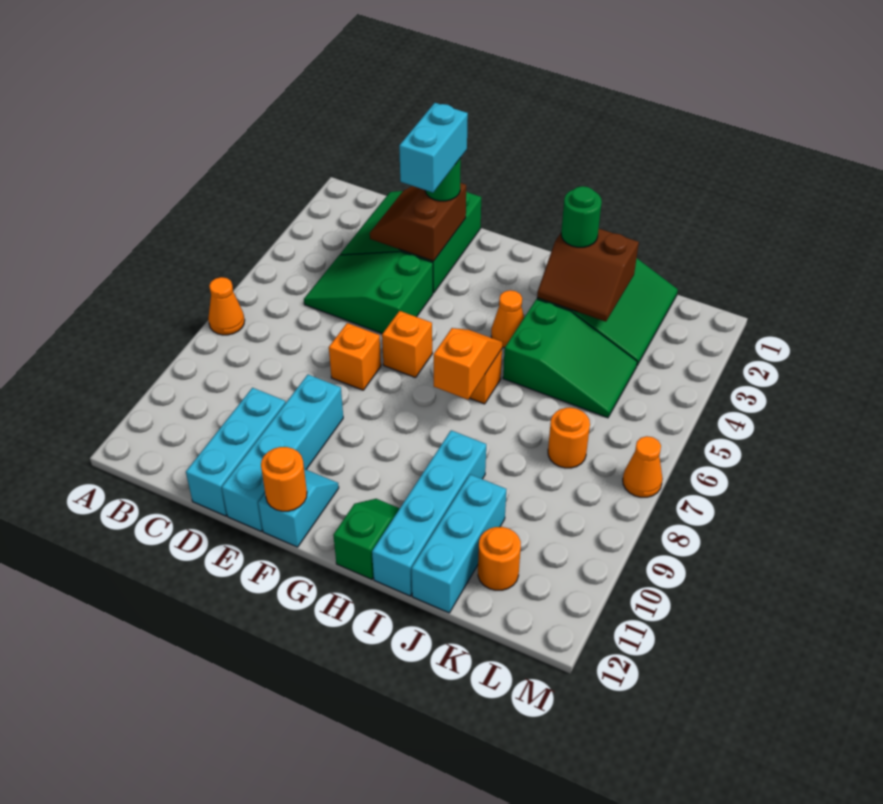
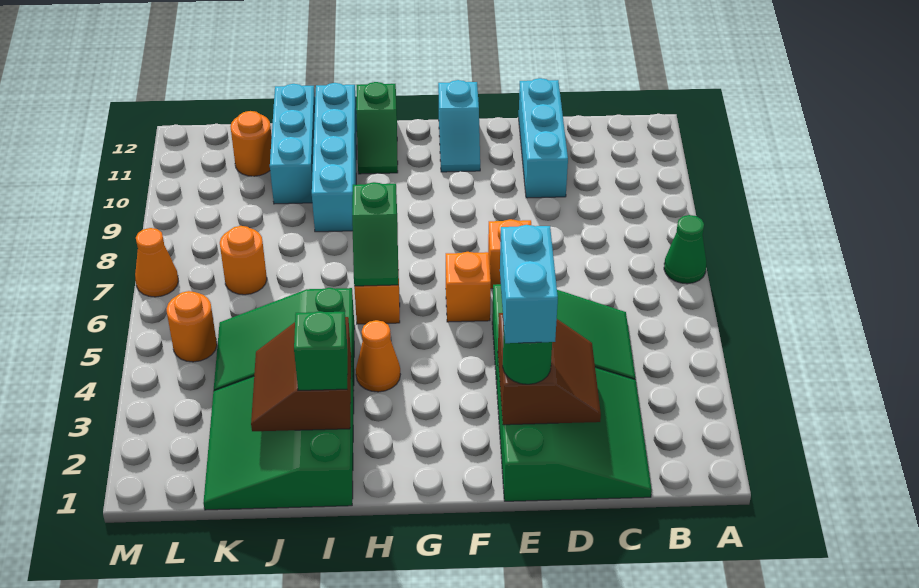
orange cone A7 level 1 -> green cone A7 level 1
cyan brick E9:E12 level 1 -> none
orange round brick F12 level 2 -> orange round brick L5 level 1
orange slope H6:H7 level 2 top 7 -> green slope H6:H7 level 2 top 7
brown slope I2:J3 level 2 top 2 -> brown slope I2:J3 level 2 top I
green round brick I2 level 3 -> green brick I2 level 3

